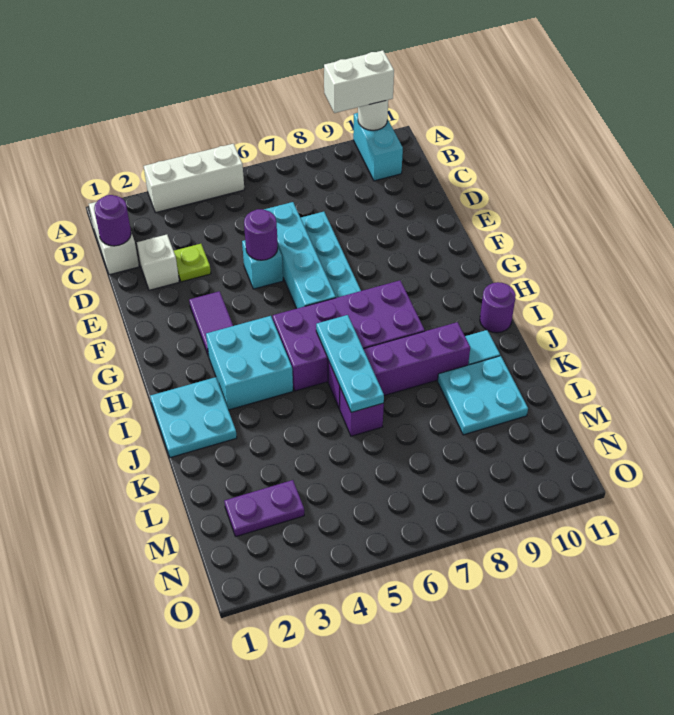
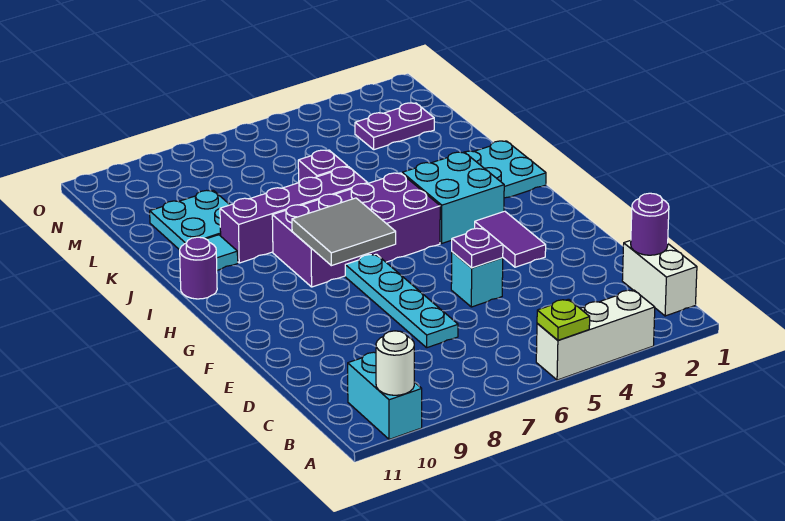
white brick A9:A10 level 3 -> none
white brick D2 level 1 -> none
lime plate D3 level 1 -> lime plate A5 level 2
cyan brick D6:G6 level 1 -> none
purple round brick E5 level 2 -> purple plate E5 level 2
none -> grey tile G7:H8 level 2
cyan plate I6:K6 level 2 -> none

